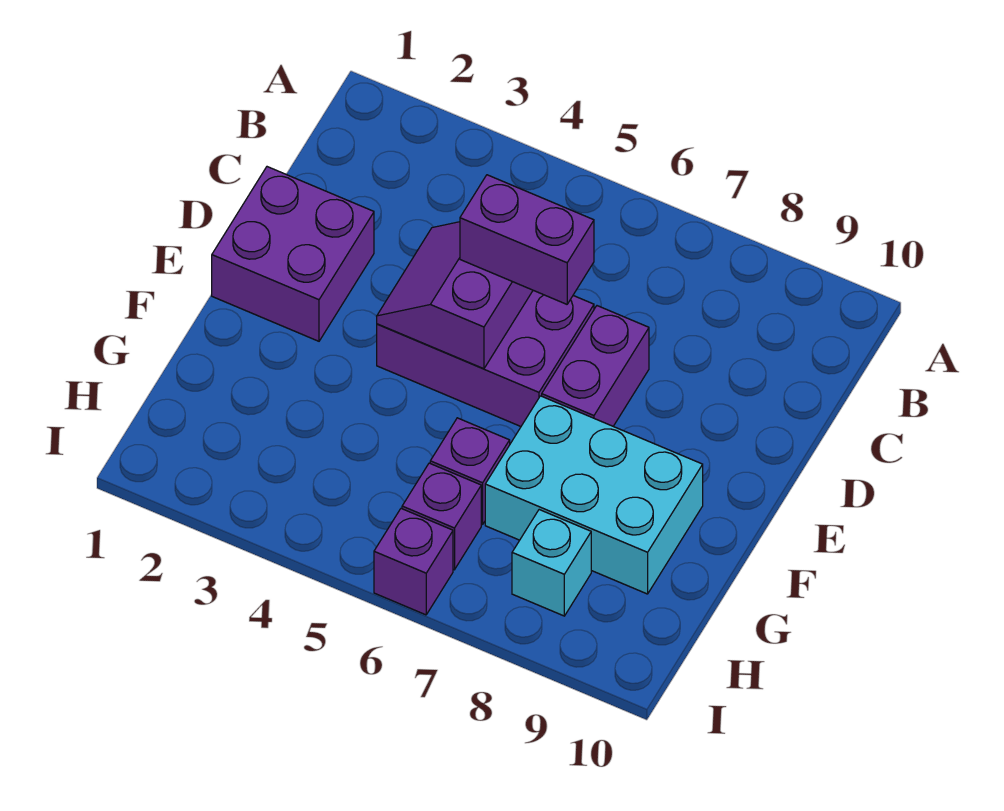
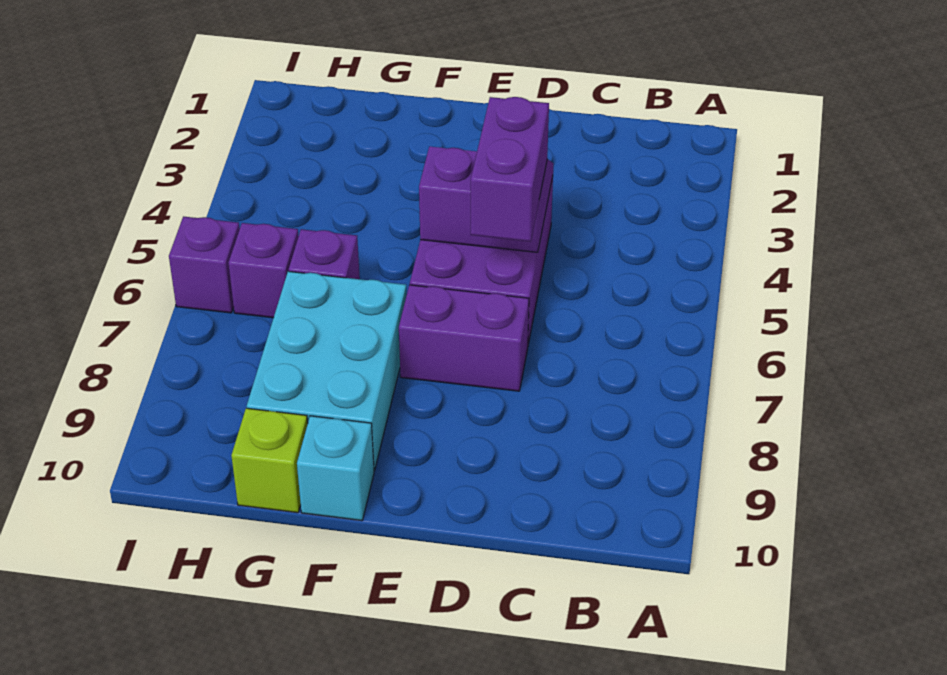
purple brick D1:E2 level 1 -> none
none -> lime brick G10 level 1
cyan brick H8 level 1 -> cyan brick F10 level 1

